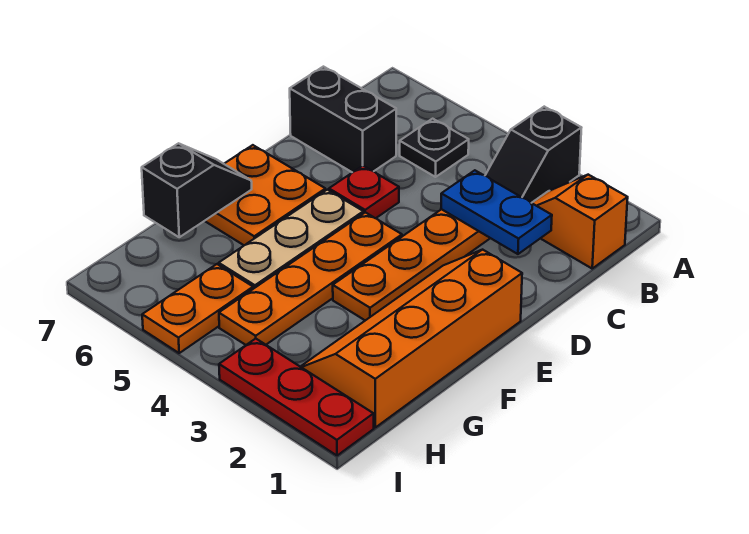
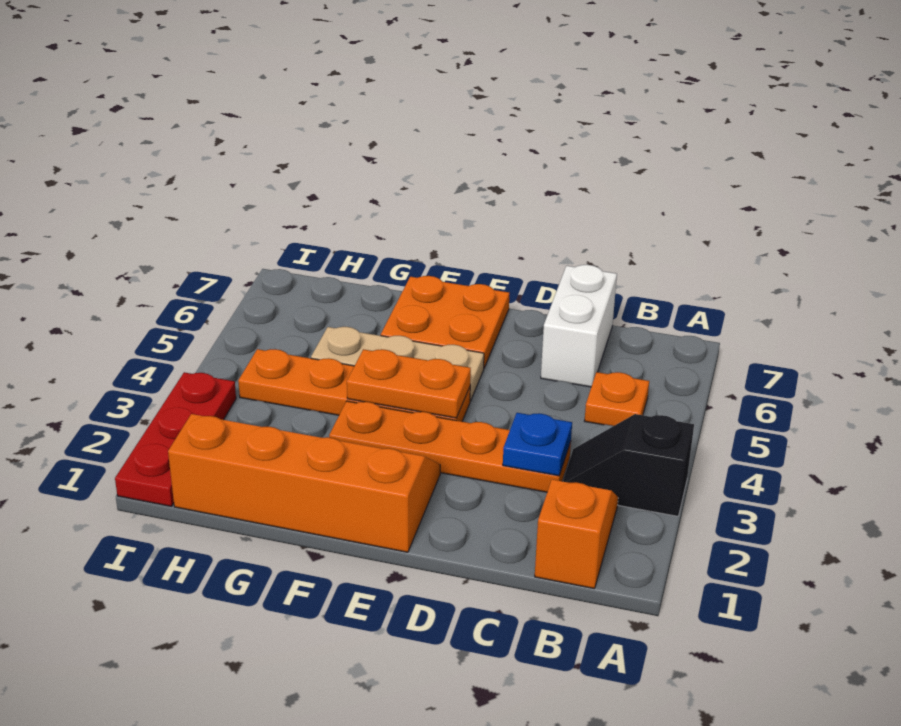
black plate B5 level 1 -> orange plate B5 level 1
blue plate C2:C3 level 2 -> blue plate C3 level 2
black brick C6:C7 level 1 -> white brick C6:C7 level 1
red plate D5 level 1 -> none
black slope F7:G7 level 2 top G -> none
orange plate H5:I5 level 1 -> orange plate E4:F4 level 2

